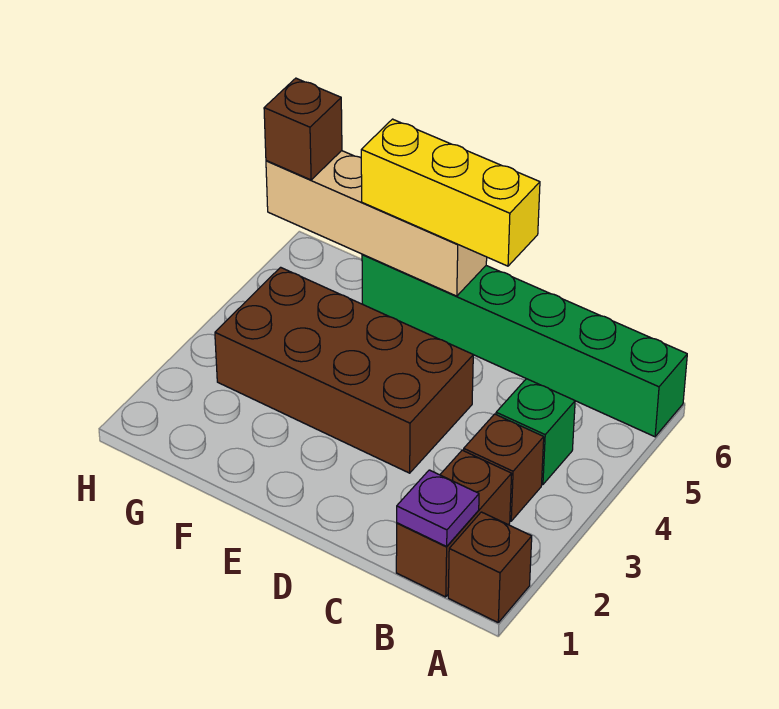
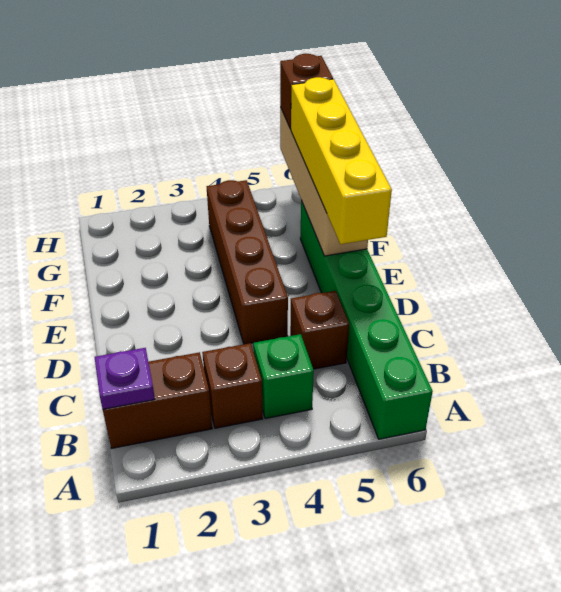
brown brick A1 level 1 -> brown brick C5 level 1
brown brick D3:G4 level 1 -> brown brick D4:G4 level 1
yellow brick D6:F6 level 3 -> yellow brick D6:G6 level 3

